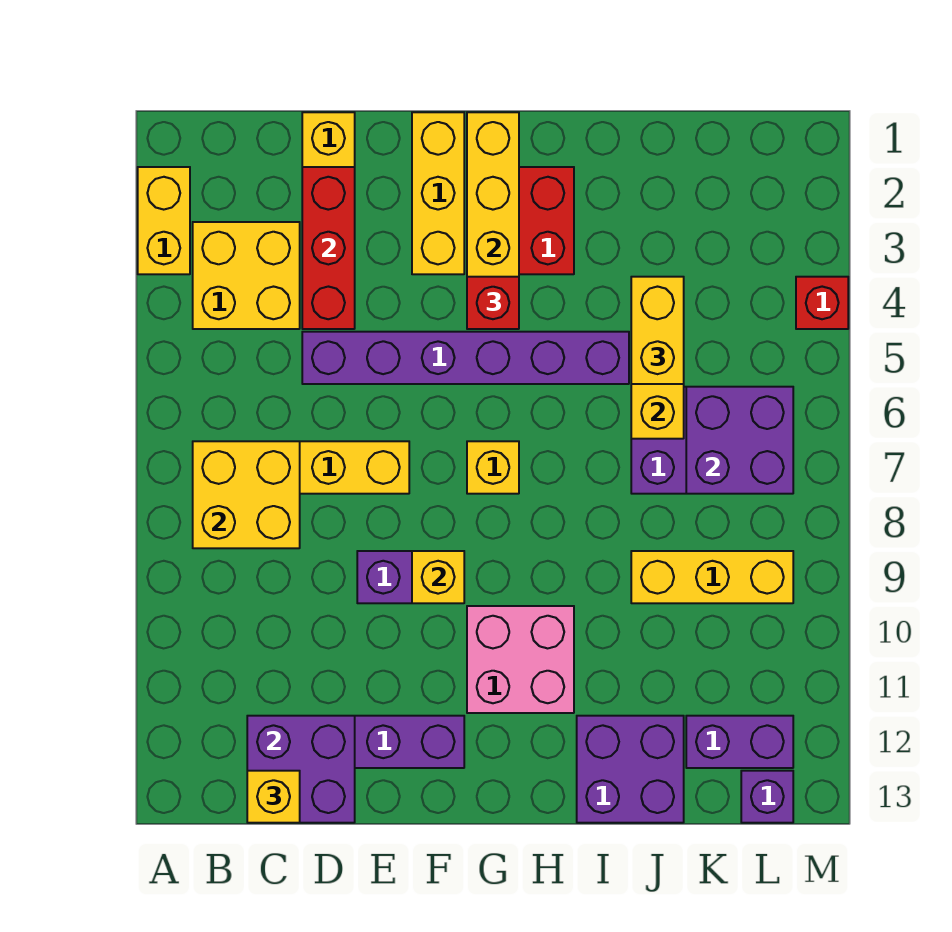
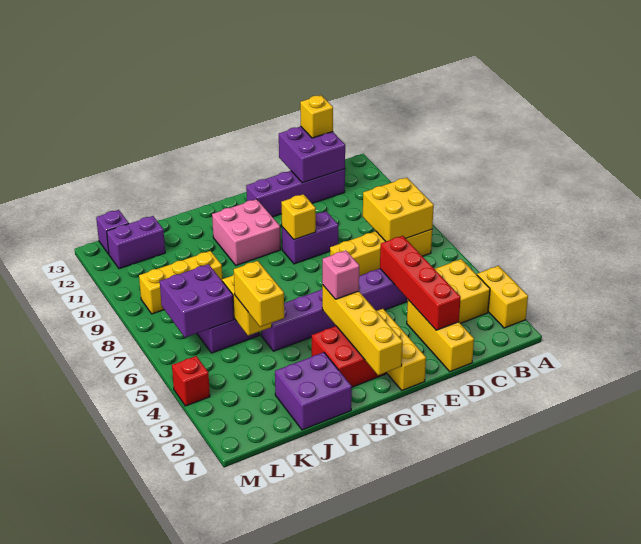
red brick D2:D4 level 2 -> red brick D2:D5 level 2
red brick G4 level 3 -> pink brick G4 level 3
yellow brick G7 level 1 -> none
purple brick I12:J13 level 1 -> purple brick I1:J2 level 1

